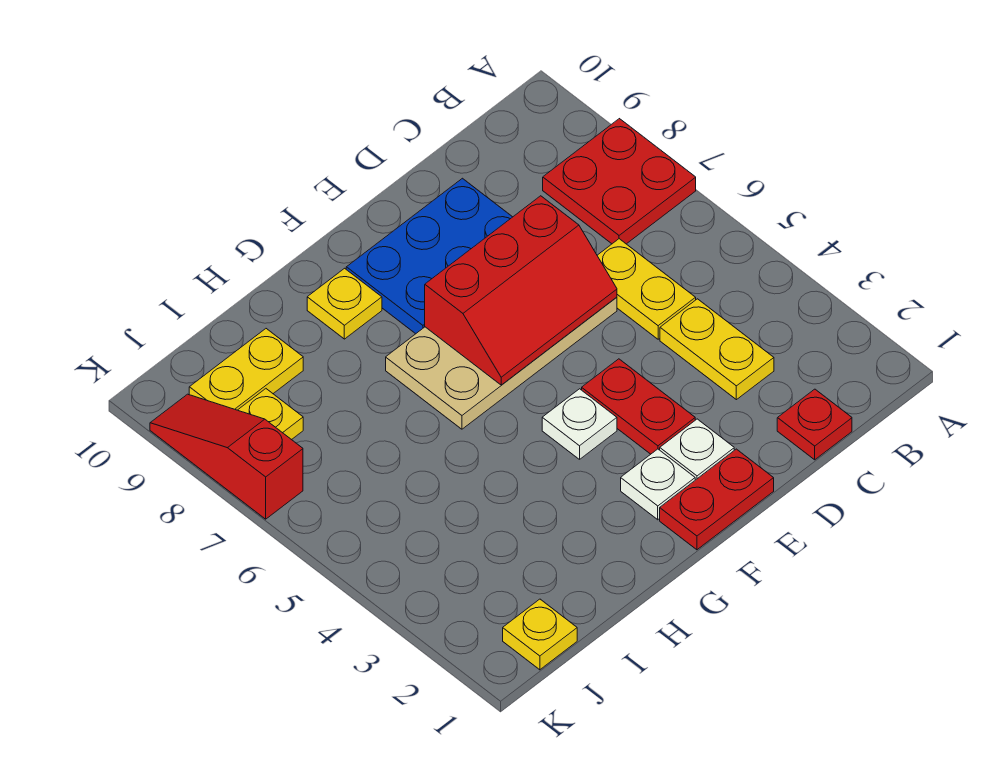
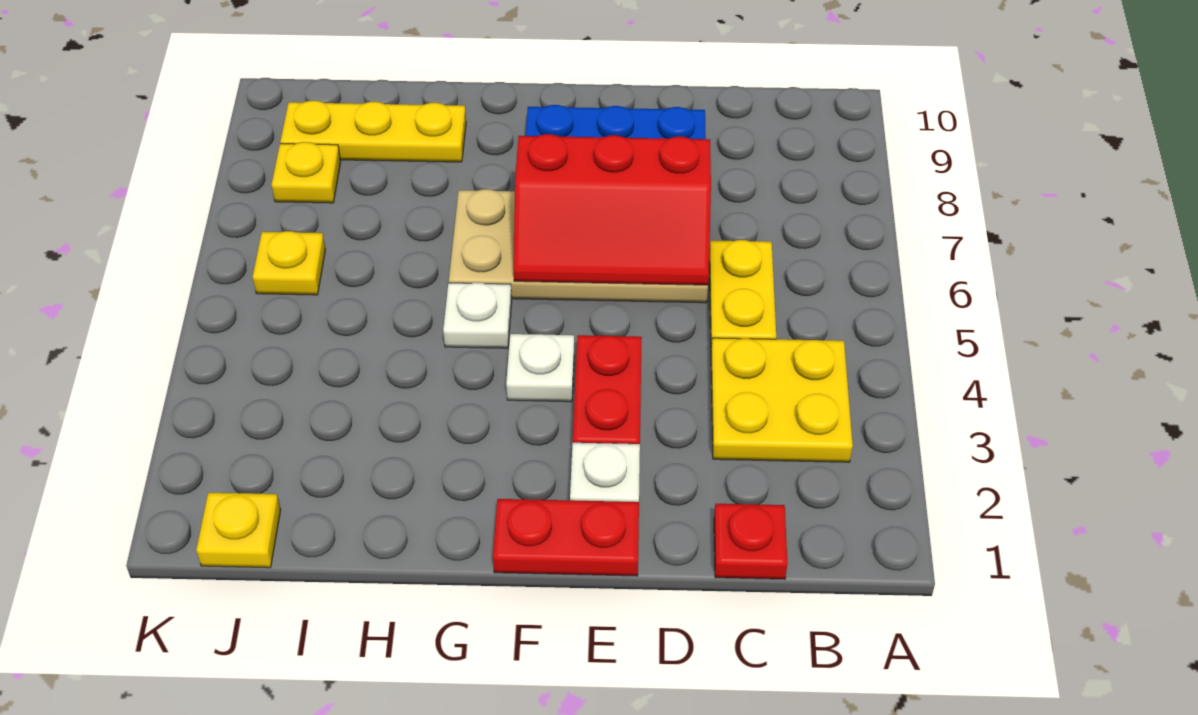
red plate A7:B8 level 1 -> none
yellow plate C3:C4 level 1 -> yellow plate B3:C4 level 1
white plate F2 level 1 -> white plate G5 level 1
yellow plate G9 level 1 -> yellow plate J6 level 1
yellow plate I9:J9 level 1 -> yellow plate H9:J9 level 1
red slope K7:K9 level 1 top 7 -> none

